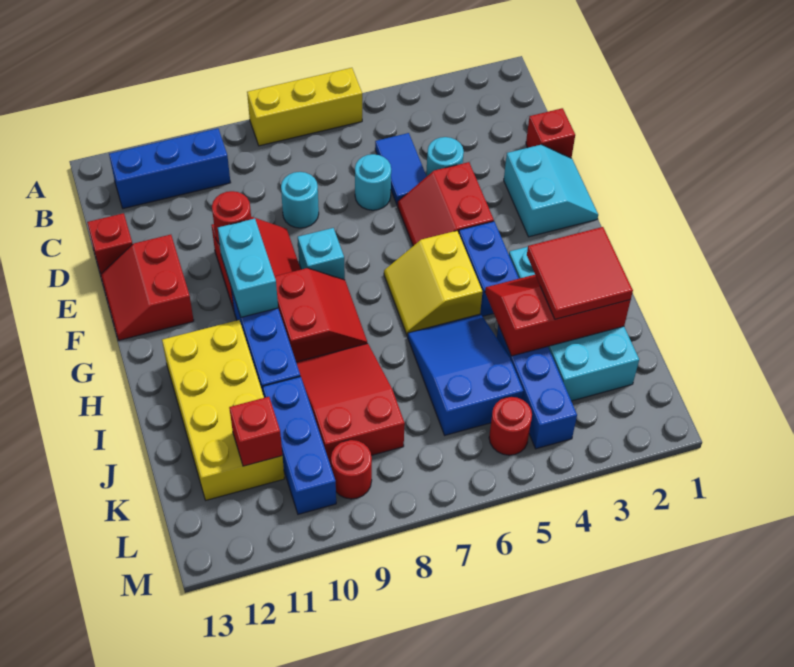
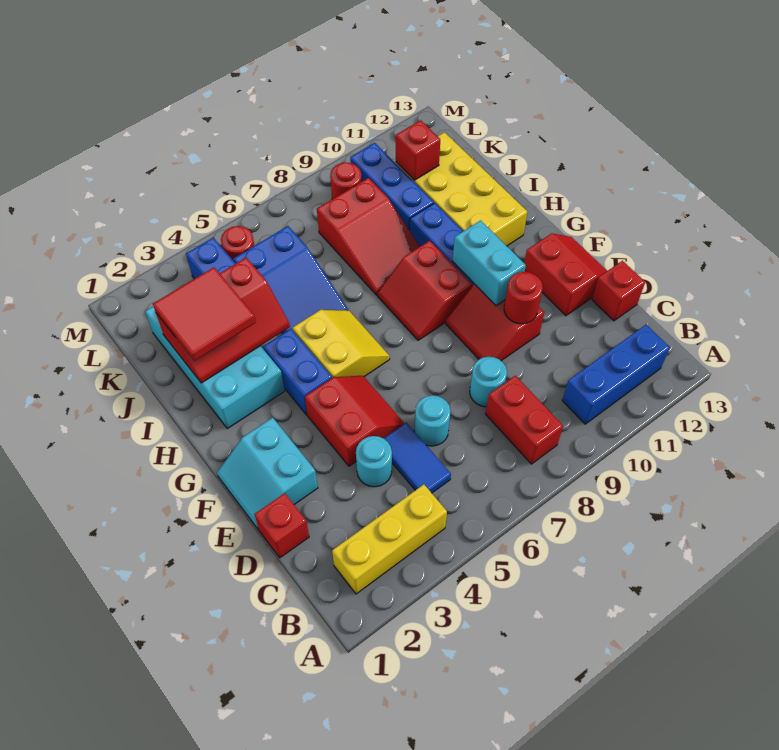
yellow brick A6:A8 level 1 -> yellow brick B2:B4 level 1
none -> red brick B8:C8 level 1
cyan brick F8 level 1 -> none

